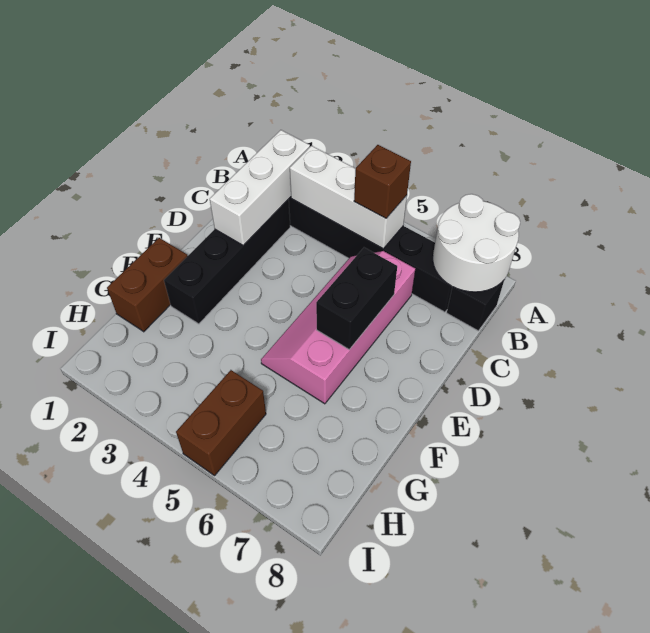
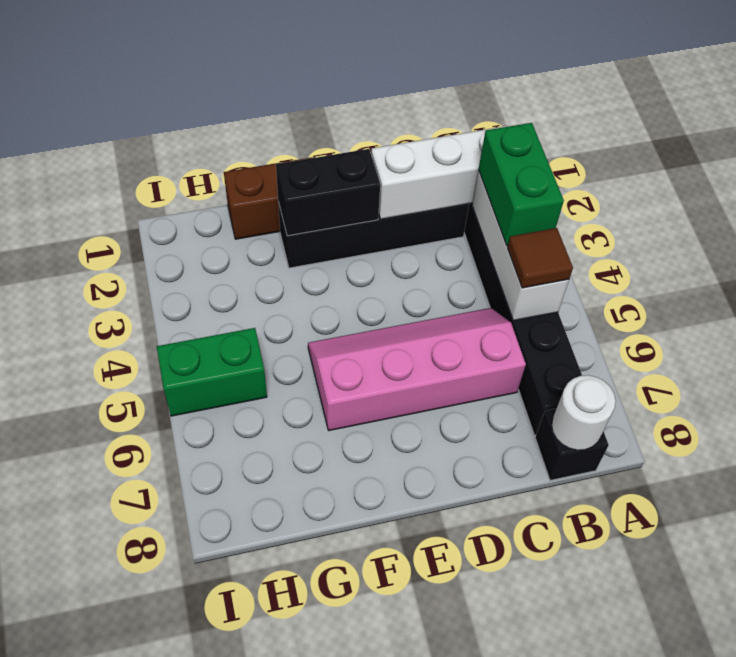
white round brick A7:B8 level 2 -> white round brick B8 level 2
none -> green brick B3:B4 level 3
brown brick B5 level 3 -> brown tile B5 level 3
black brick D6:E6 level 2 -> black brick E2:F2 level 2
brown brick H5:I5 level 1 -> green brick H5:I5 level 1

